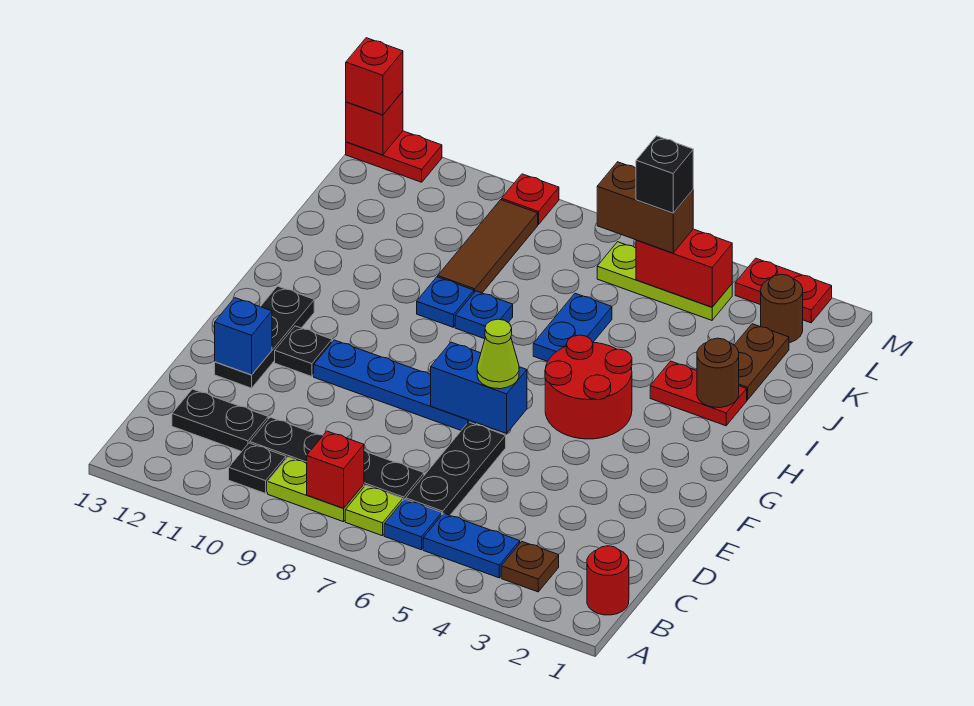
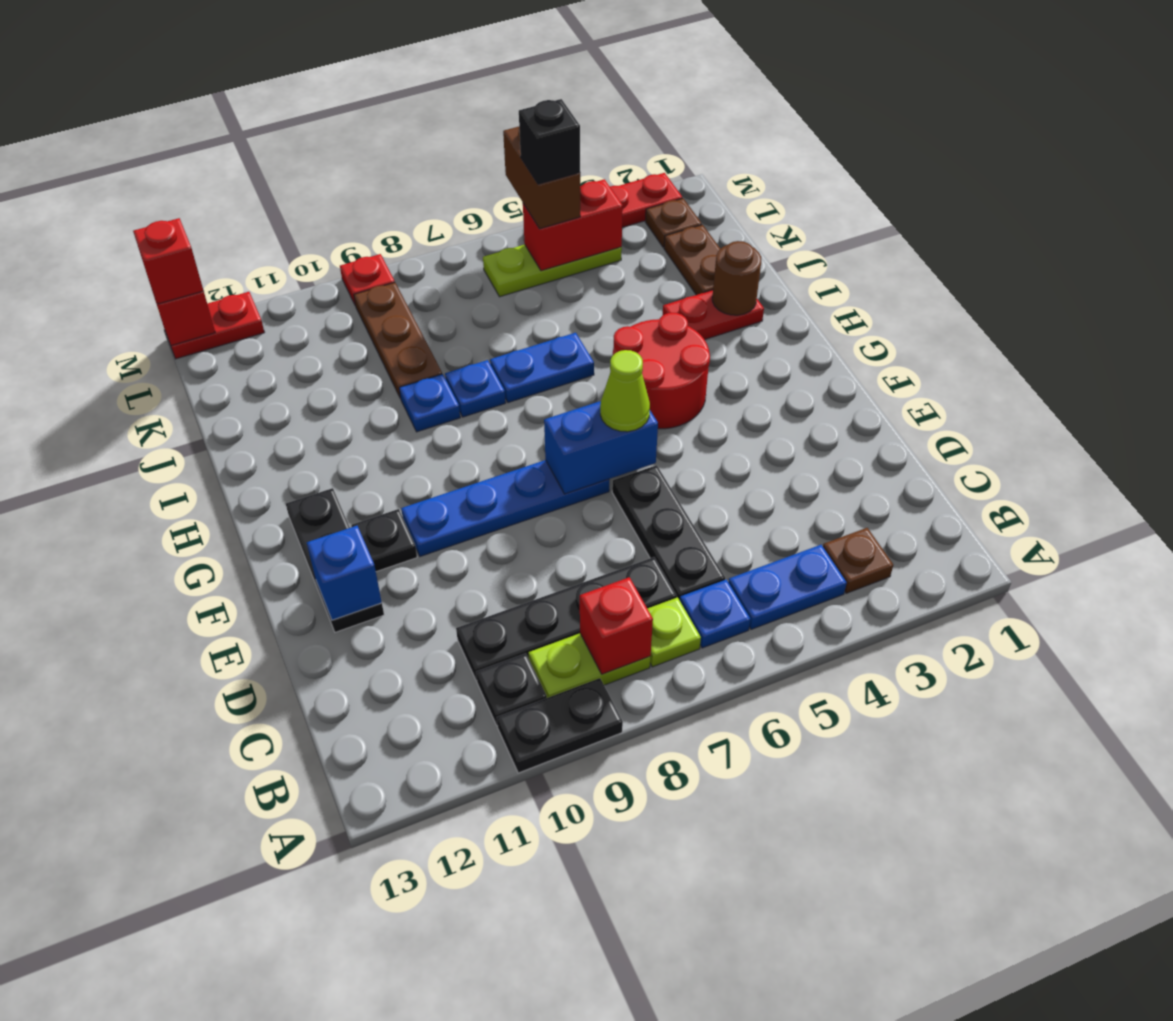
red round brick B1 level 1 -> none
black plate C11:C12 level 1 -> black plate A9:A10 level 1
blue plate I6:J6 level 1 -> blue plate I6:I7 level 1
brown tile J9:L9 level 1 -> brown plate J9:L9 level 1
brown round brick L2 level 1 -> brown plate L2 level 1
brown brick L5:L6 level 3 -> brown brick L5:M5 level 3

